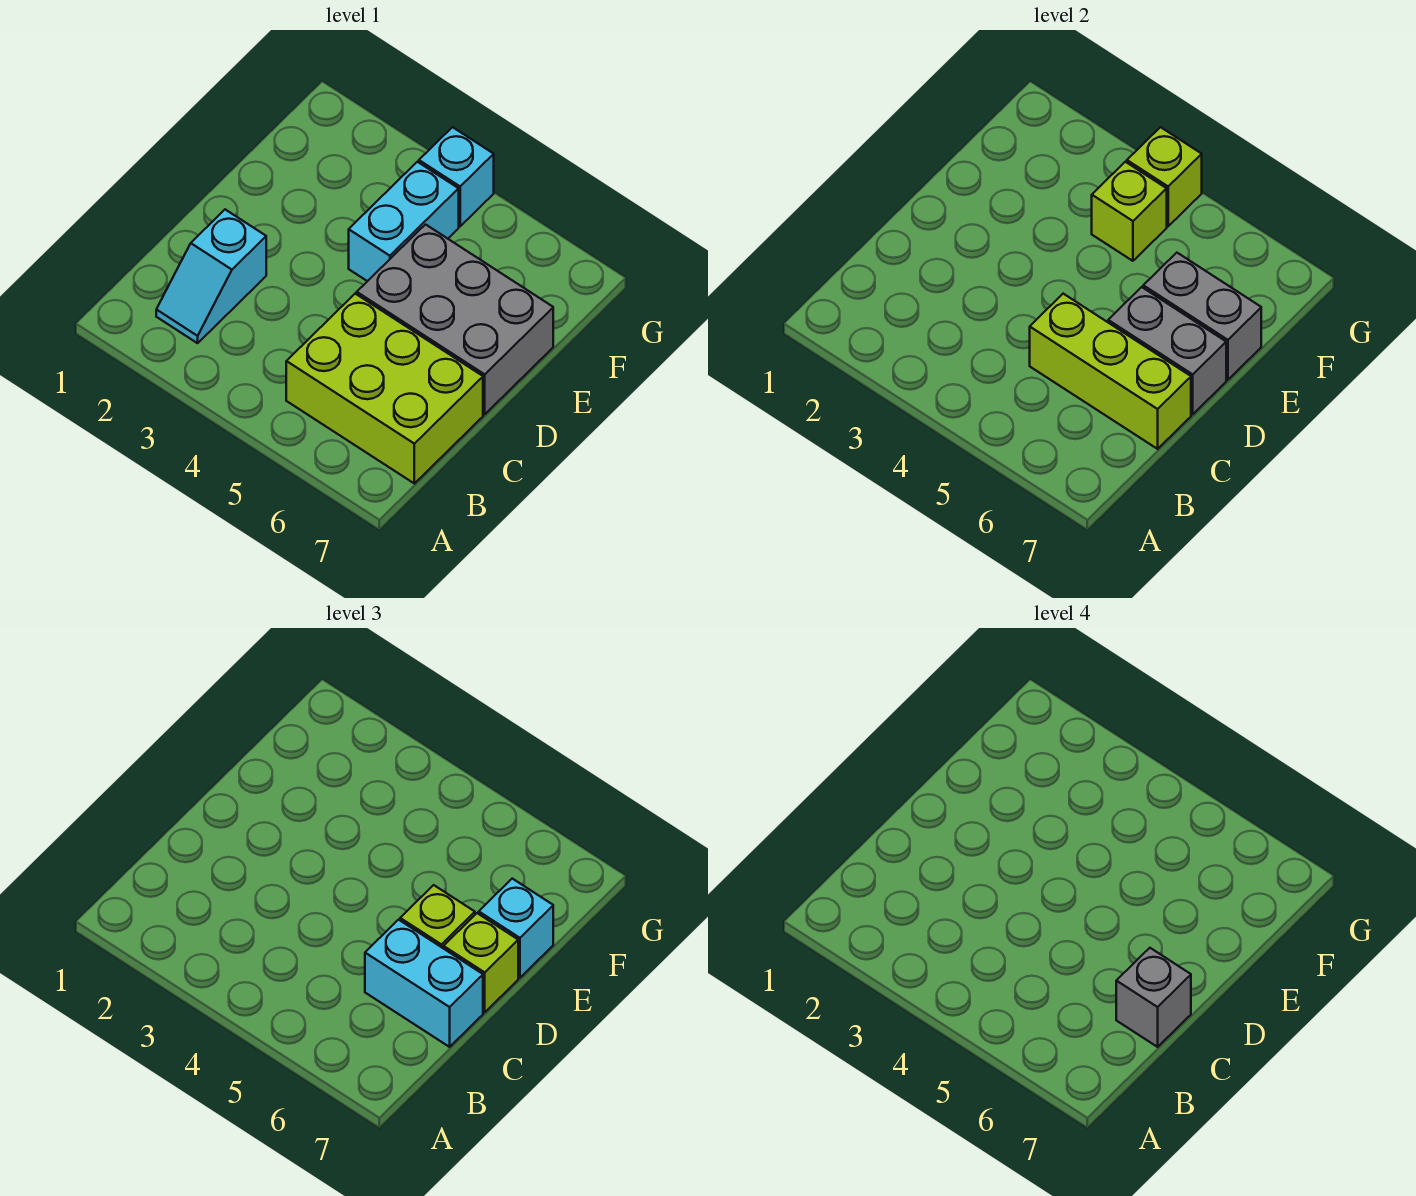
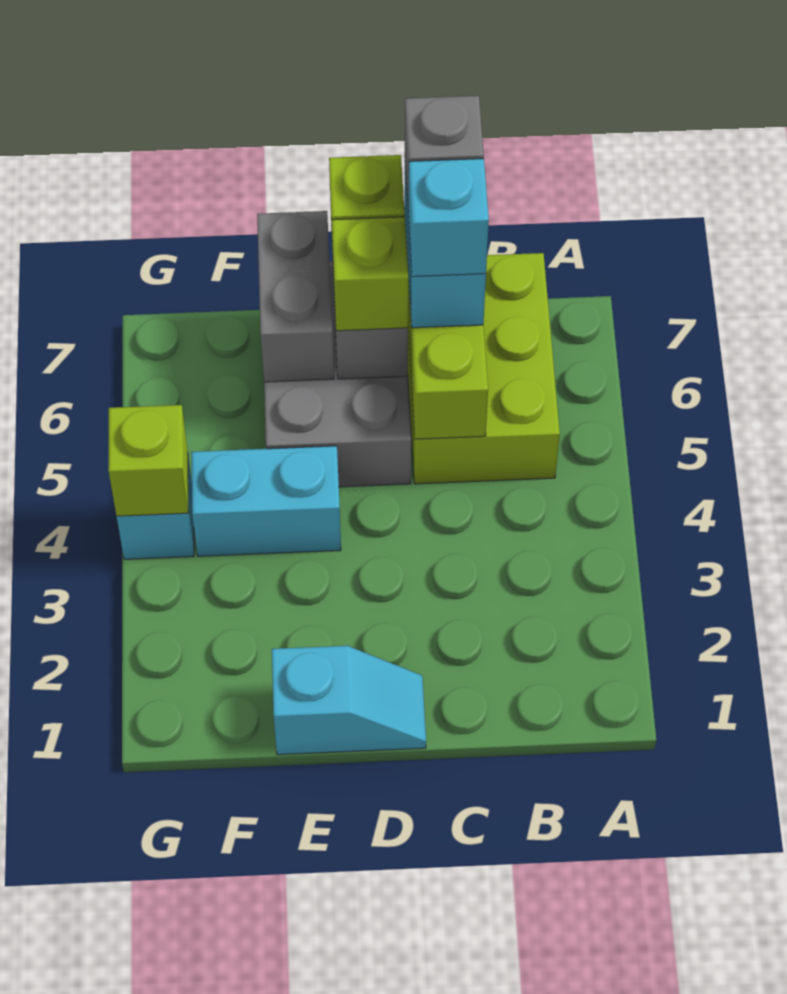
cyan slope B2:C2 level 1 top C -> cyan slope D1:E1 level 1 top E
cyan brick E7 level 3 -> cyan brick C6 level 4
lime brick F4 level 2 -> none

